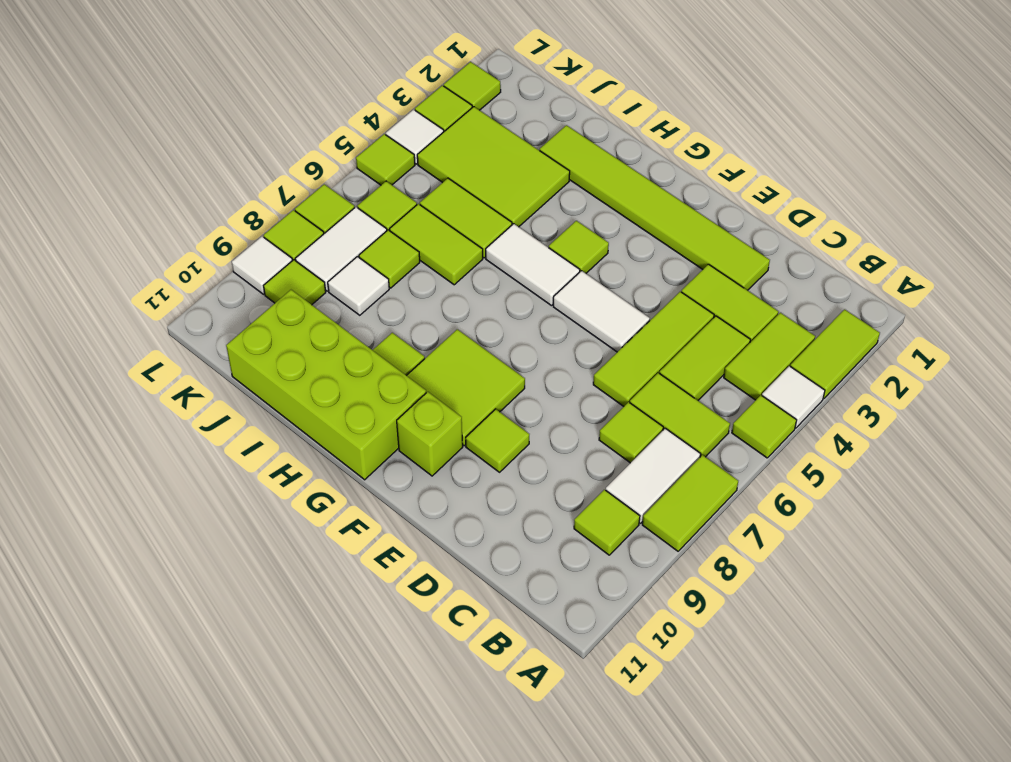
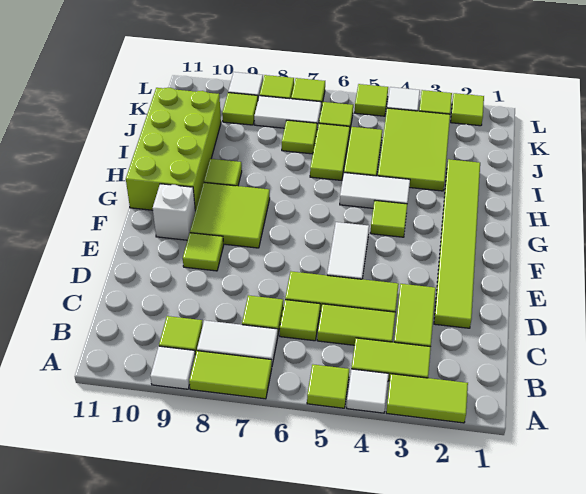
lime tile B6:C6 level 1 -> lime tile C6 level 1
lime brick F10 level 1 -> white brick F10 level 1
white tile G5:H5 level 1 -> white tile H4:H5 level 1
white tile J8 level 1 -> white tile A9 level 1

